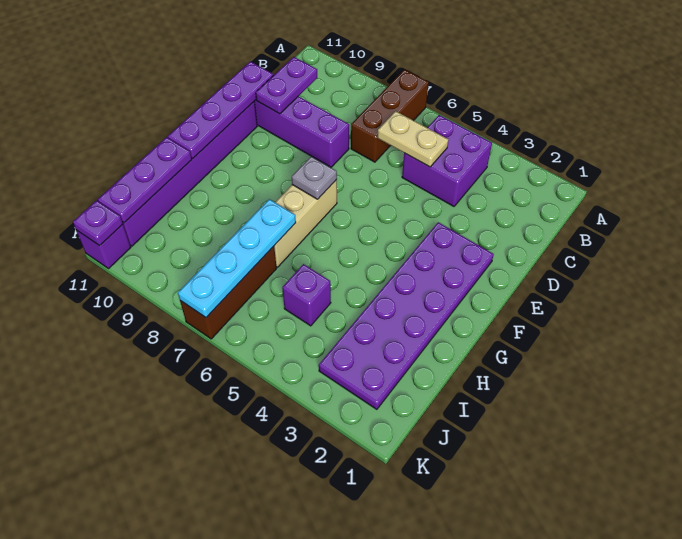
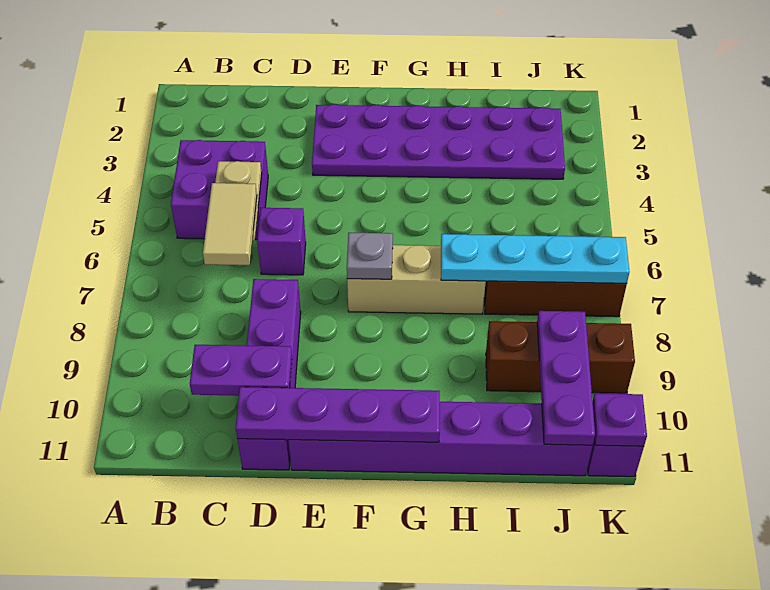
brown brick A7:C7 level 1 -> brown brick I9:K9 level 1
none -> tan tile C6:C7 level 3
purple plate H11:J11 level 2 -> purple plate J9:J11 level 2
purple brick I5 level 1 -> purple brick D6 level 1

